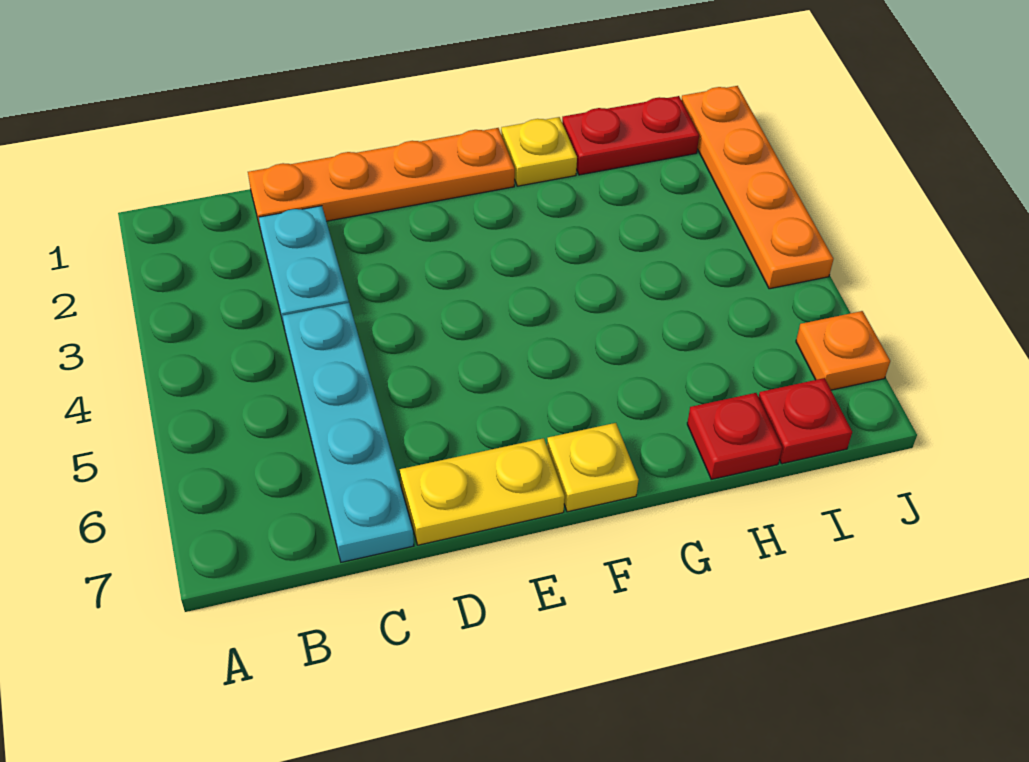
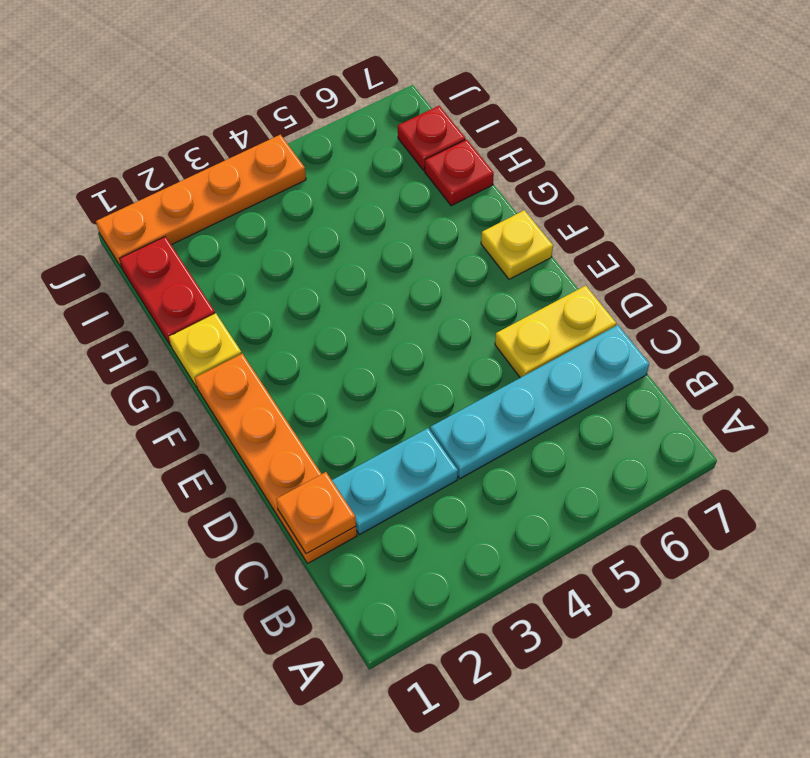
yellow plate D7:E7 level 1 -> yellow plate D6:D7 level 1
orange plate J6 level 1 -> orange plate C1 level 2

